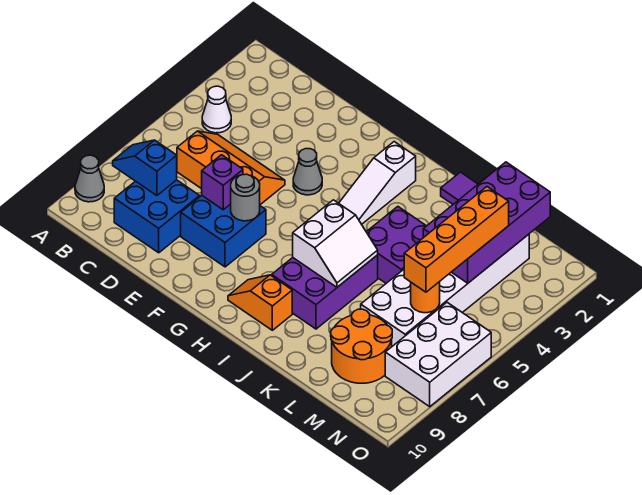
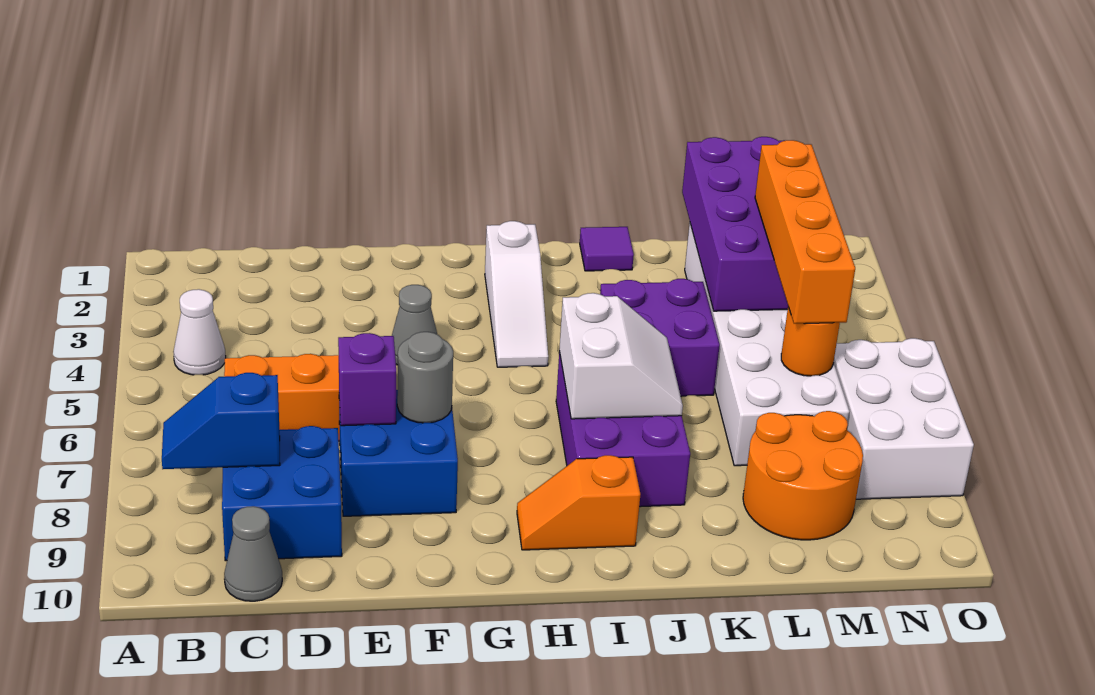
grey cone A9 level 1 -> grey cone C10 level 1

